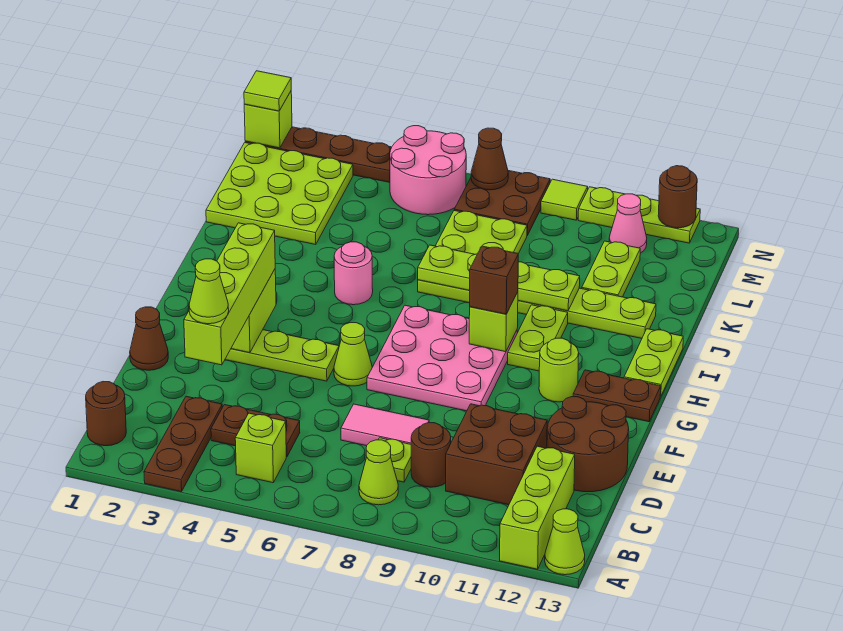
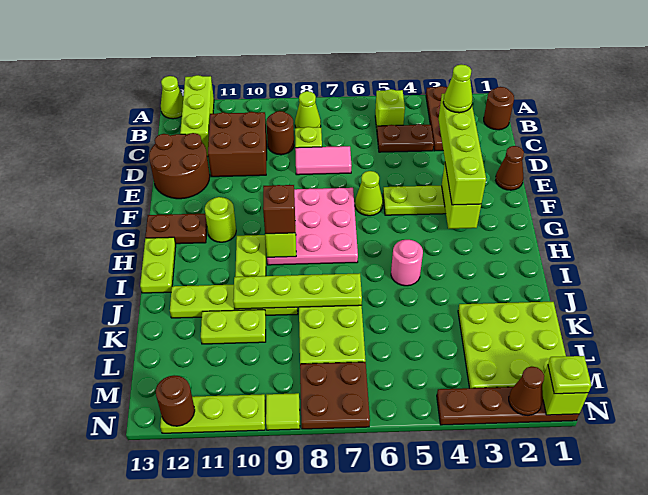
lime plate K11:L11 level 1 -> lime plate K10:K11 level 1
pink round brick M5:N6 level 1 -> none
pink cone M11 level 1 -> none
lime tile N1 level 3 -> lime plate N1 level 3
brown cone N7 level 2 -> brown cone N2 level 2

